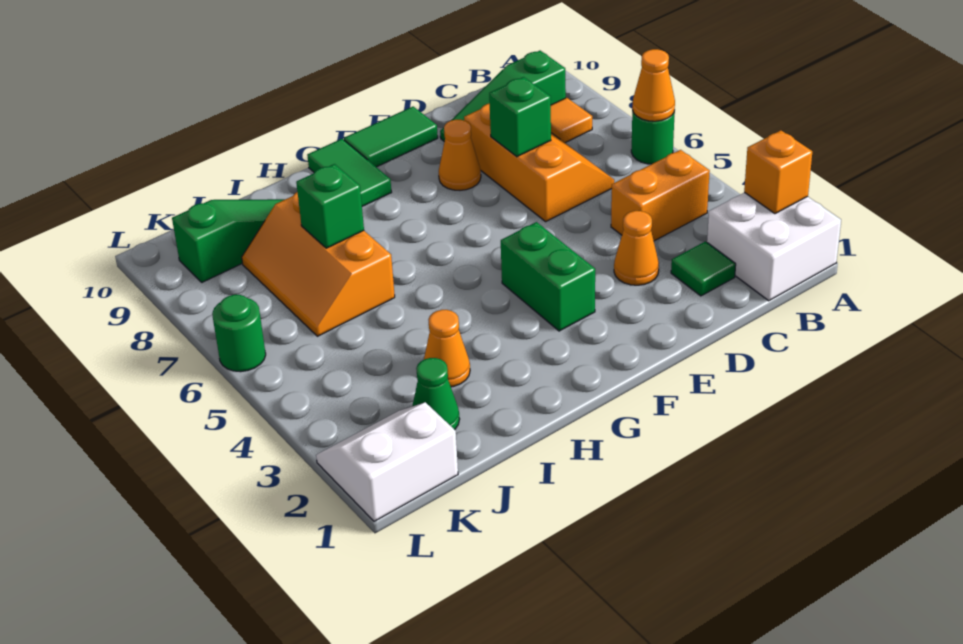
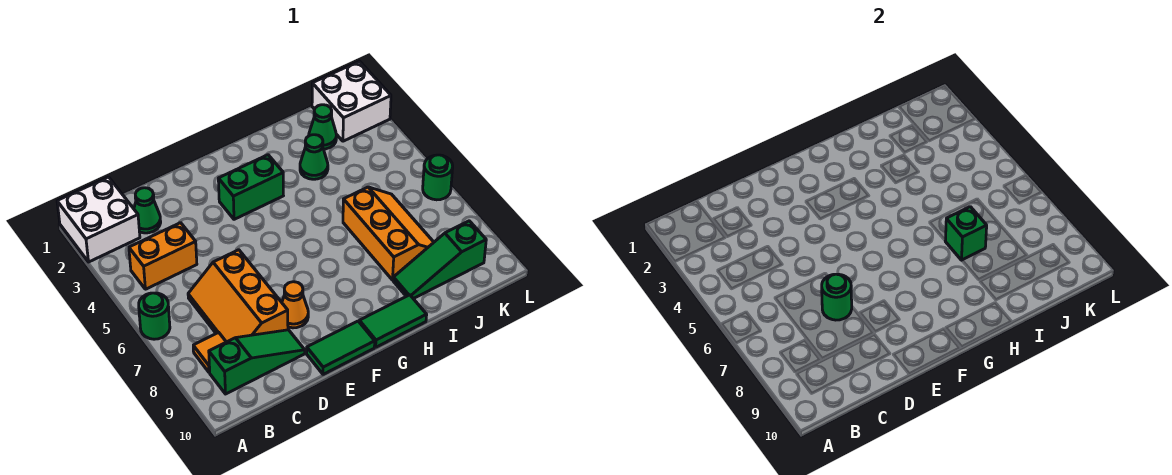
orange brick A2 level 2 -> none
orange cone A6 level 2 -> none
green tile C2 level 1 -> green cone C2 level 1
orange cone D3 level 1 -> none
green brick D7 level 2 -> green round brick D7 level 2
green brick F3:F4 level 1 -> green brick F3:G3 level 1
green tile G9:G10 level 1 -> green tile G10:H10 level 1
orange cone I3 level 1 -> green cone I3 level 1
white slope K1:L2 level 1 top 1 -> white brick K1:L2 level 1

